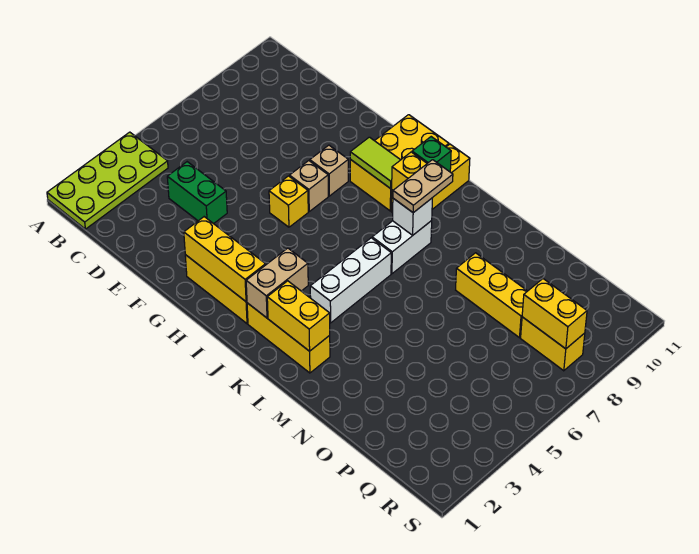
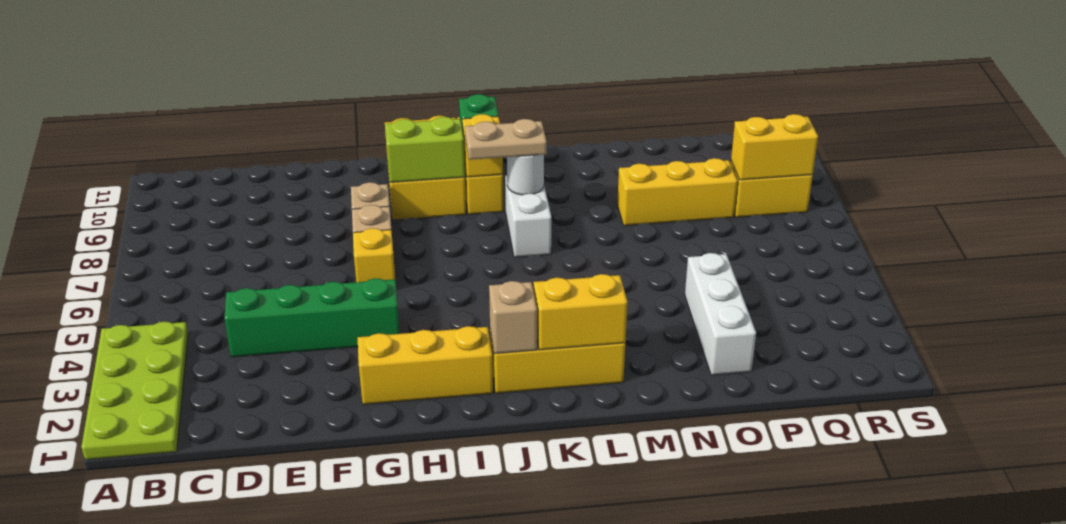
green brick D4:E4 level 1 -> green brick D4:G4 level 1
yellow brick G2:I2 level 2 -> none
lime tile H9:I9 level 2 -> lime brick H9:I9 level 2
tan brick J2:J3 level 2 -> tan brick J2 level 2
white brick K4:K6 level 1 -> white brick O2:O4 level 1
white brick K8 level 2 -> white round brick K8 level 2
tan plate K8:K9 level 3 -> tan plate J8:K8 level 3

